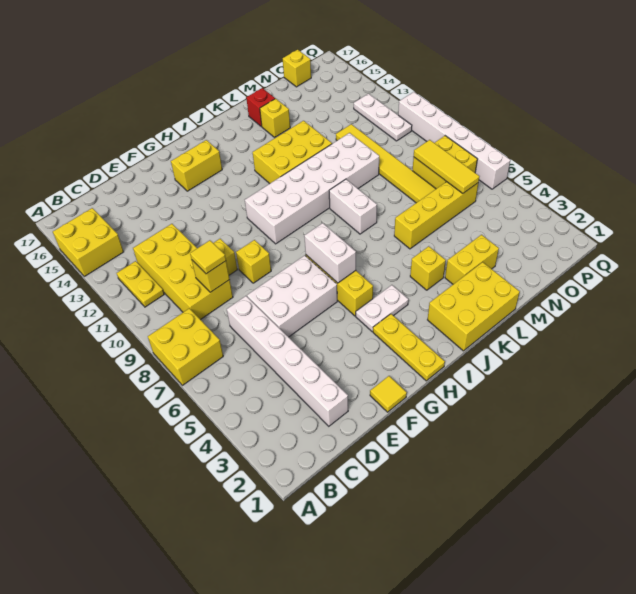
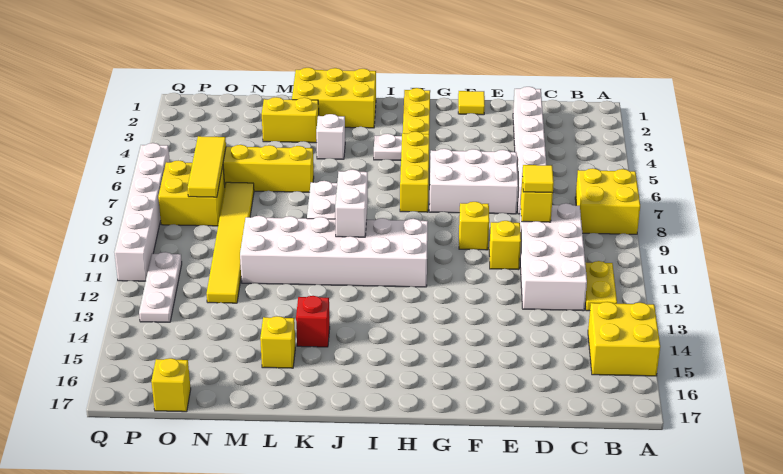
yellow brick C9:D12 level 1 -> white brick C9:D12 level 1
yellow brick G15:H15 level 1 -> none
white brick H6:H7 level 2 -> white brick J9:J10 level 2
yellow brick J12:L13 level 1 -> none
yellow brick K4 level 1 -> white brick K4 level 1
red brick L16 level 1 -> red brick K14 level 1

